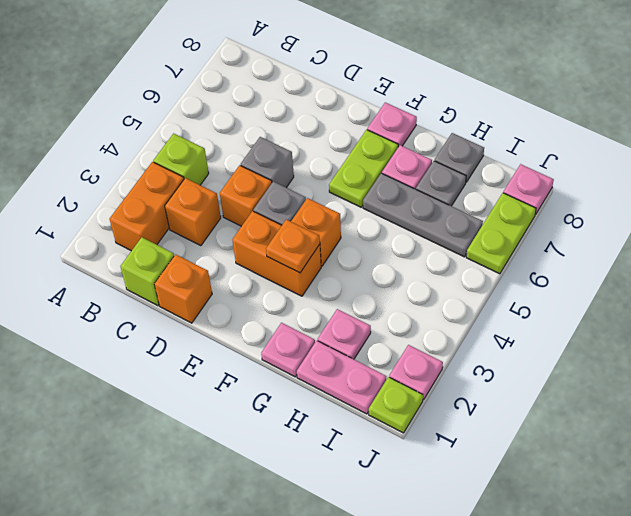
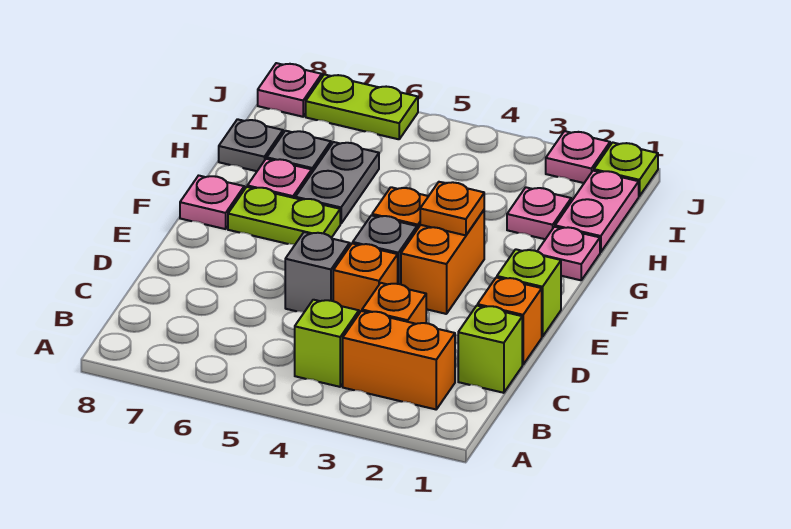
none -> lime brick E1 level 1
grey plate G6:I6 level 1 -> grey plate G6:H6 level 1

